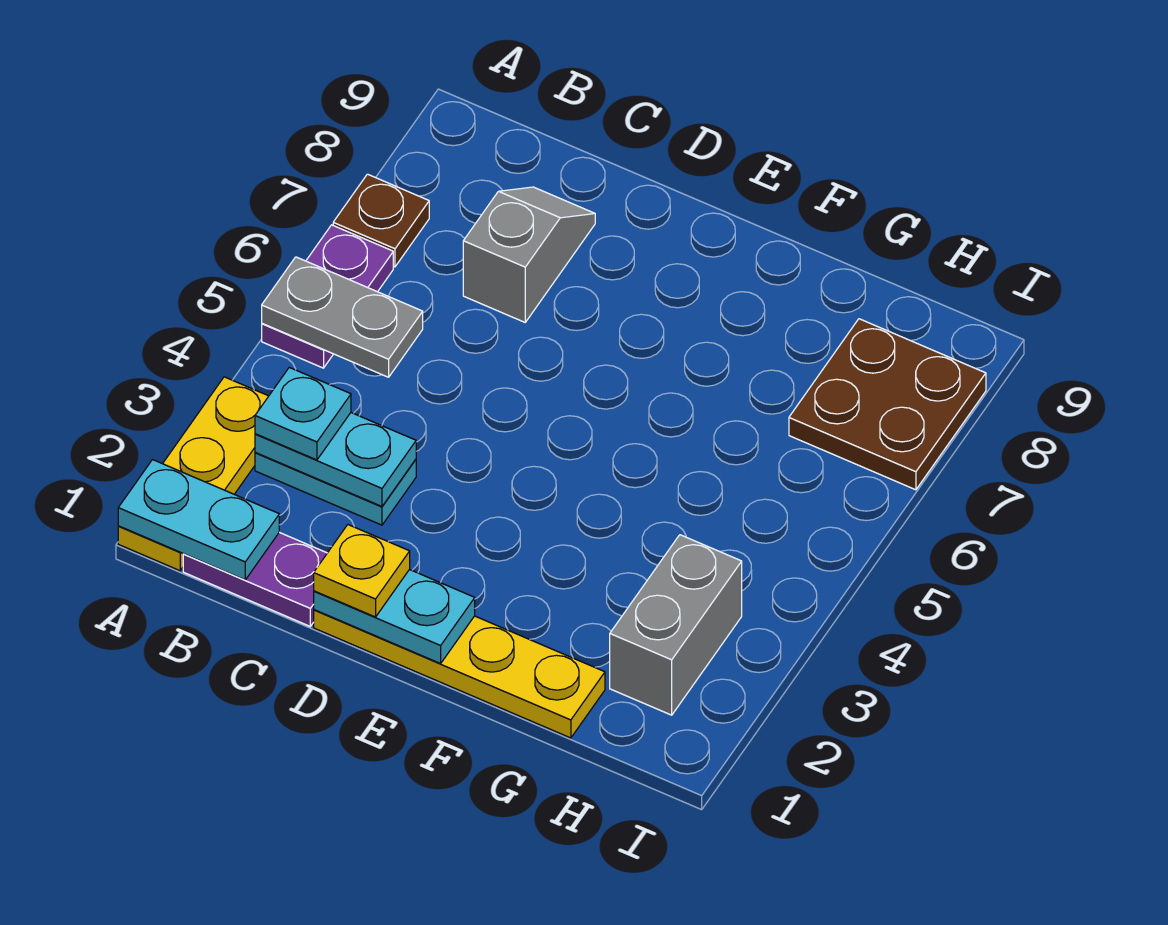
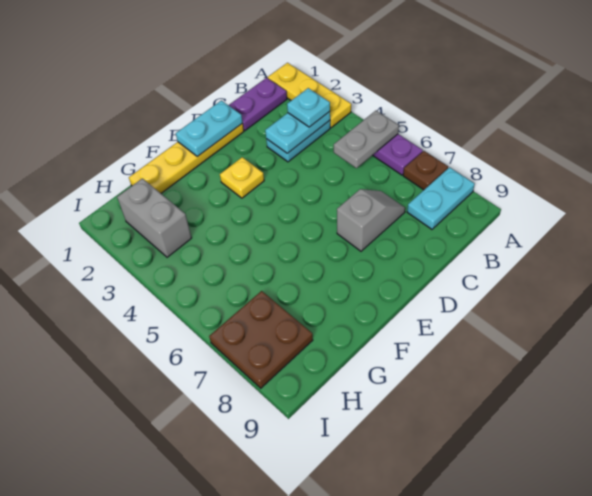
cyan plate A1:B1 level 2 -> cyan plate A8:B8 level 1
grey slope C7:C8 level 1 top 7 -> grey slope C7:D7 level 1 top D
yellow plate D1 level 3 -> yellow plate E3 level 1

